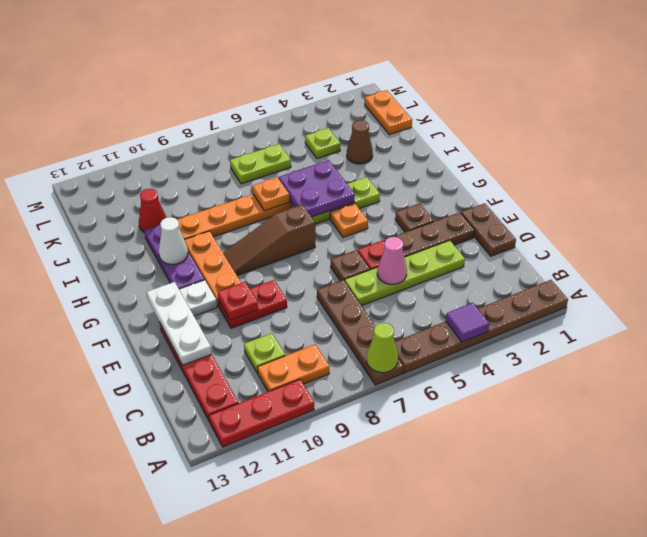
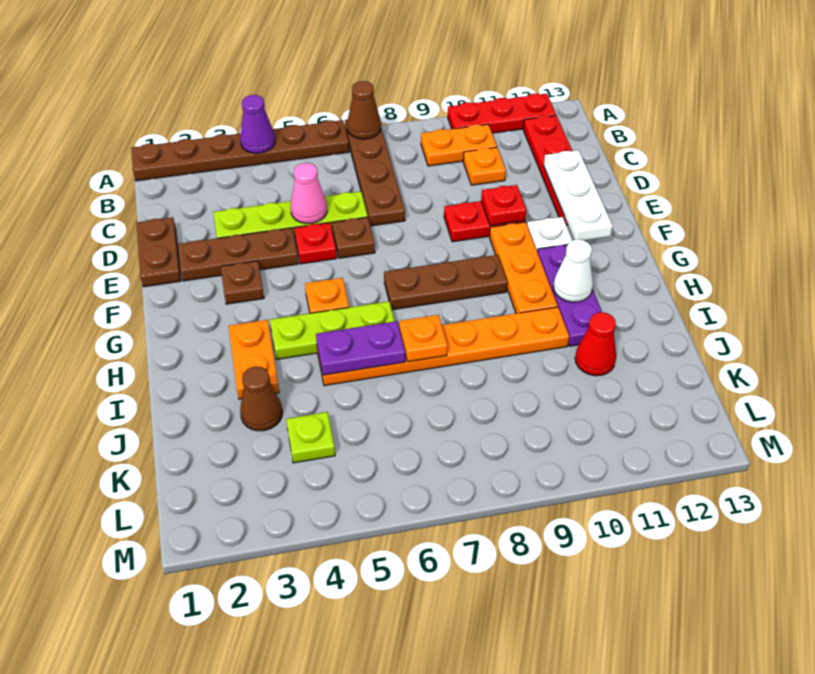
purple tile A4 level 2 -> purple cone A4 level 2
lime cone A7 level 2 -> brown cone A7 level 2
lime plate C10 level 1 -> orange plate C10 level 1
brown slope G7:G9 level 1 top 7 -> brown plate G7:G9 level 1
purple plate H5:I6 level 2 -> purple plate I5:I6 level 2
orange plate K1:L1 level 1 -> orange plate H3:I3 level 1
lime plate K6:K7 level 1 -> none

